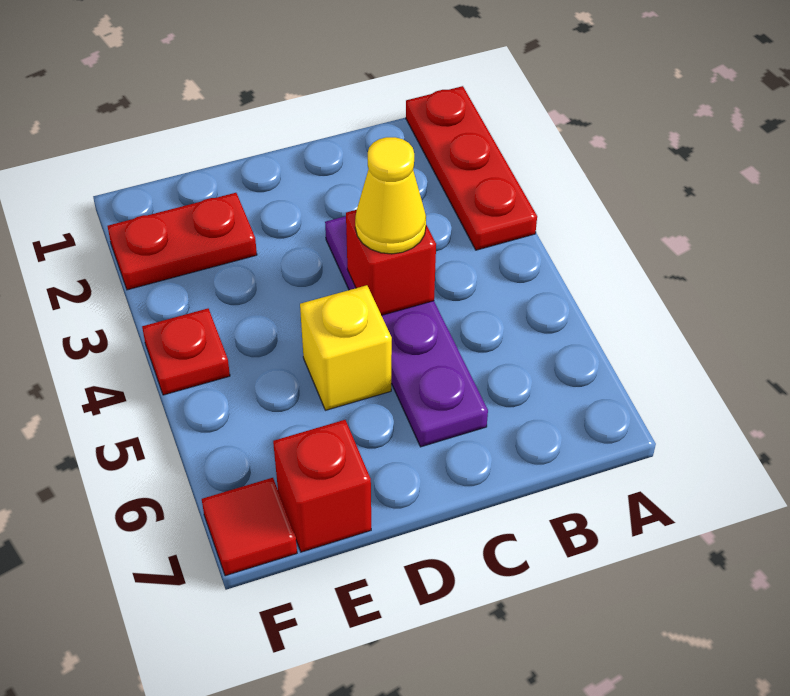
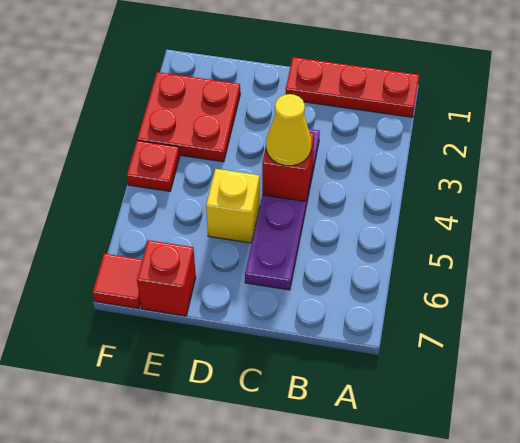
red plate A1:A3 level 1 -> red plate A1:C1 level 1
red plate E2:F2 level 1 -> red plate E2:F3 level 1

